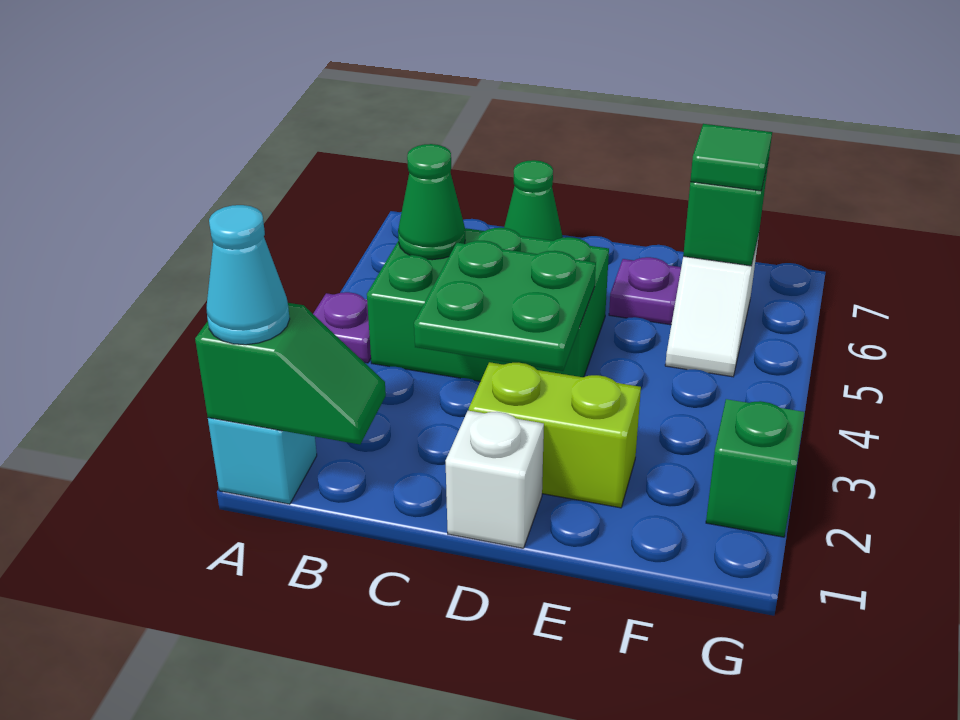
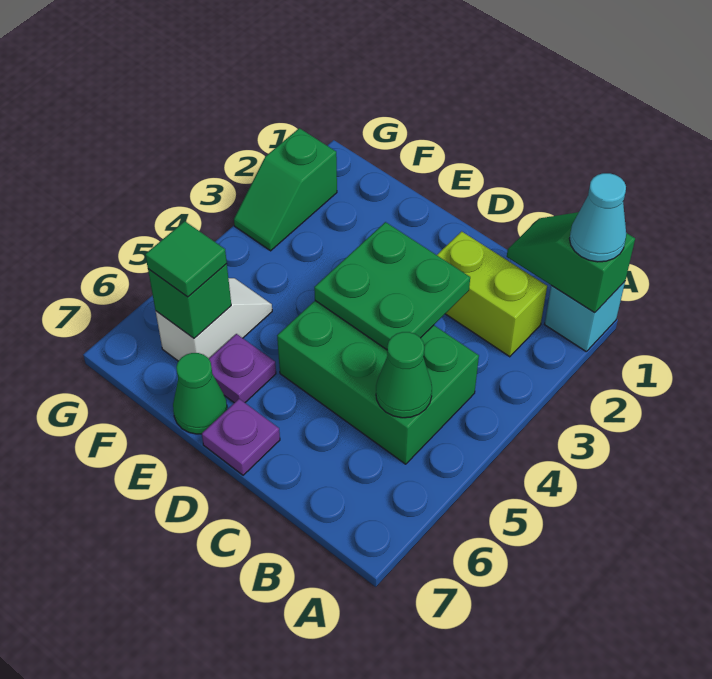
purple plate A4 level 1 -> purple plate D7 level 1
green cone C7 level 1 -> green cone E7 level 1
white brick D1 level 1 -> none
lime brick D2:E2 level 1 -> lime brick B2:C2 level 1

